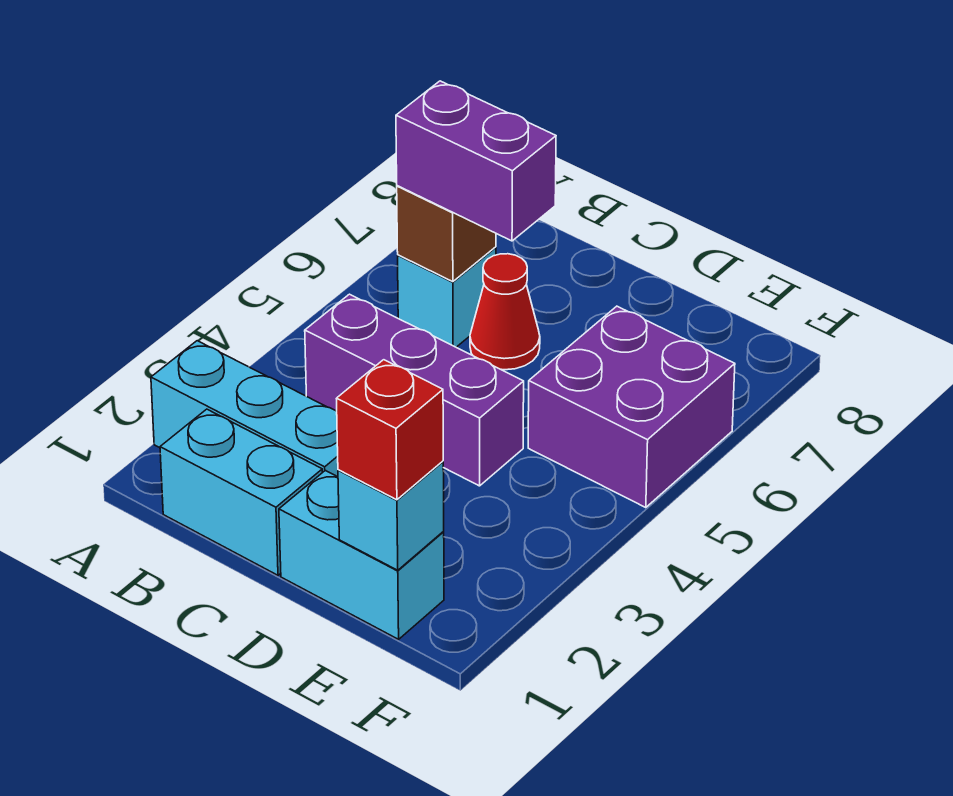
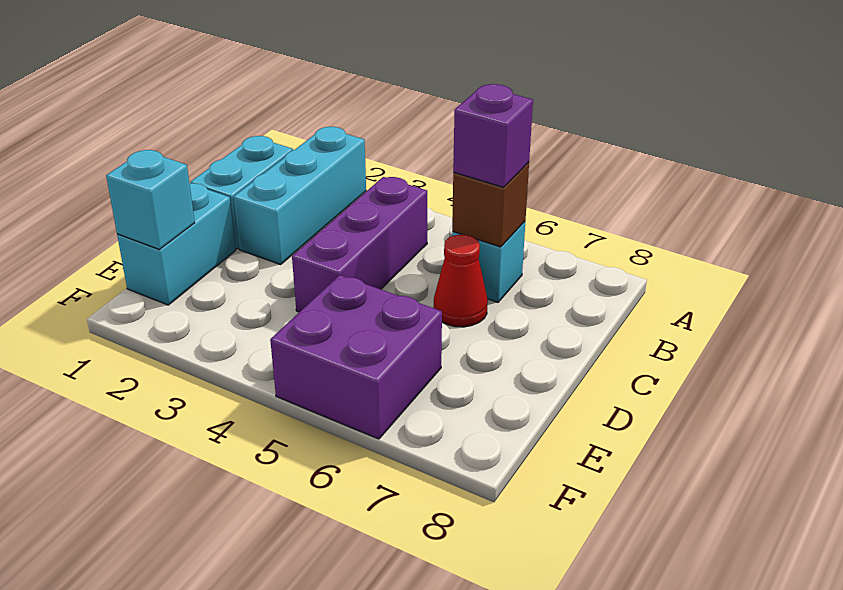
purple brick B6:C6 level 3 -> purple brick B6 level 3
red brick E1 level 3 -> none

